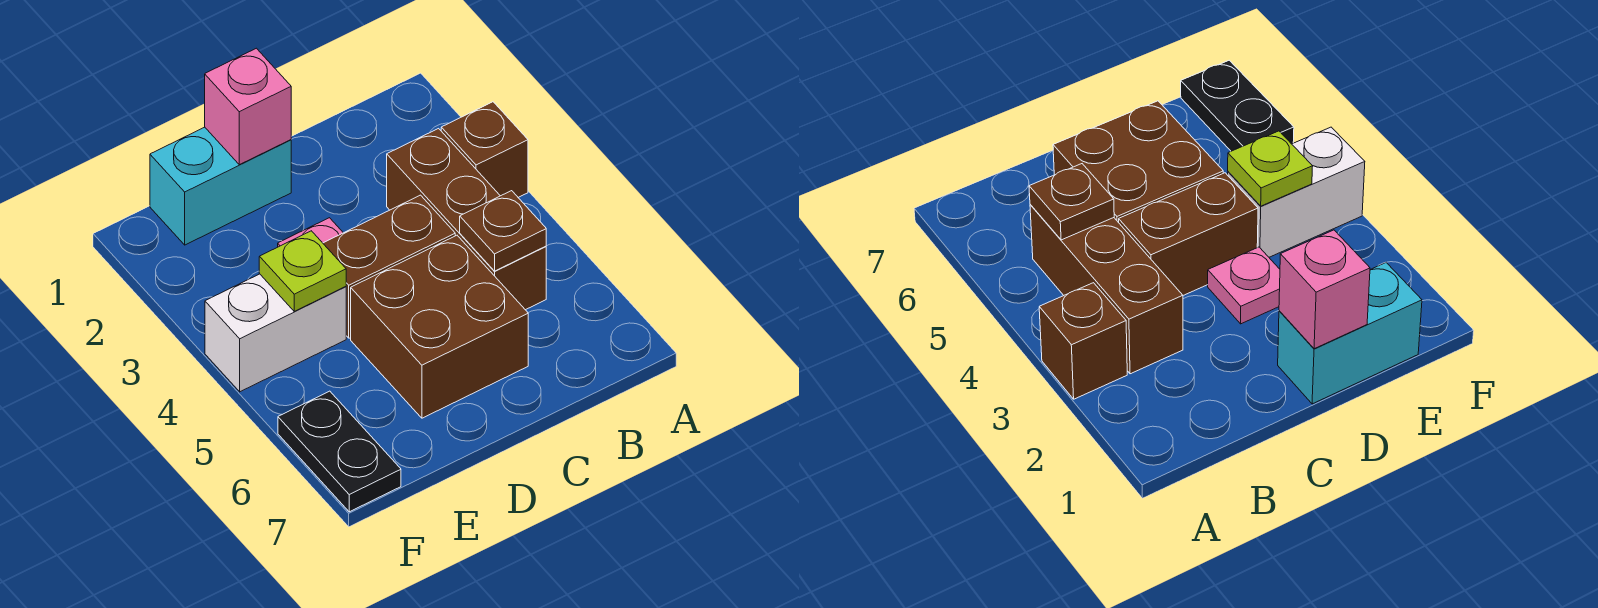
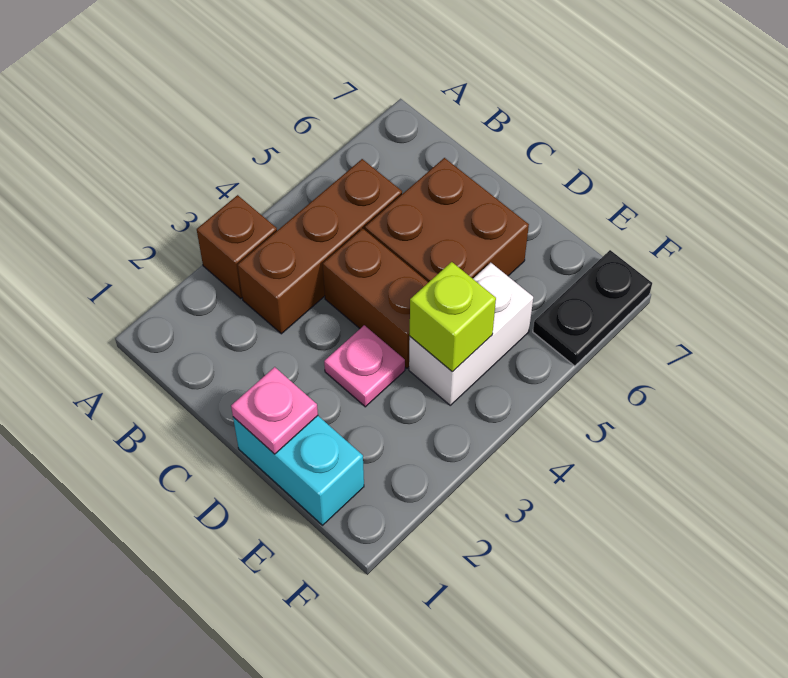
brown plate B5 level 2 -> none
pink brick D1 level 2 -> pink plate D1 level 2
white brick E4:F4 level 1 -> white brick E4:E5 level 1
lime plate E4 level 2 -> lime brick E4 level 2

